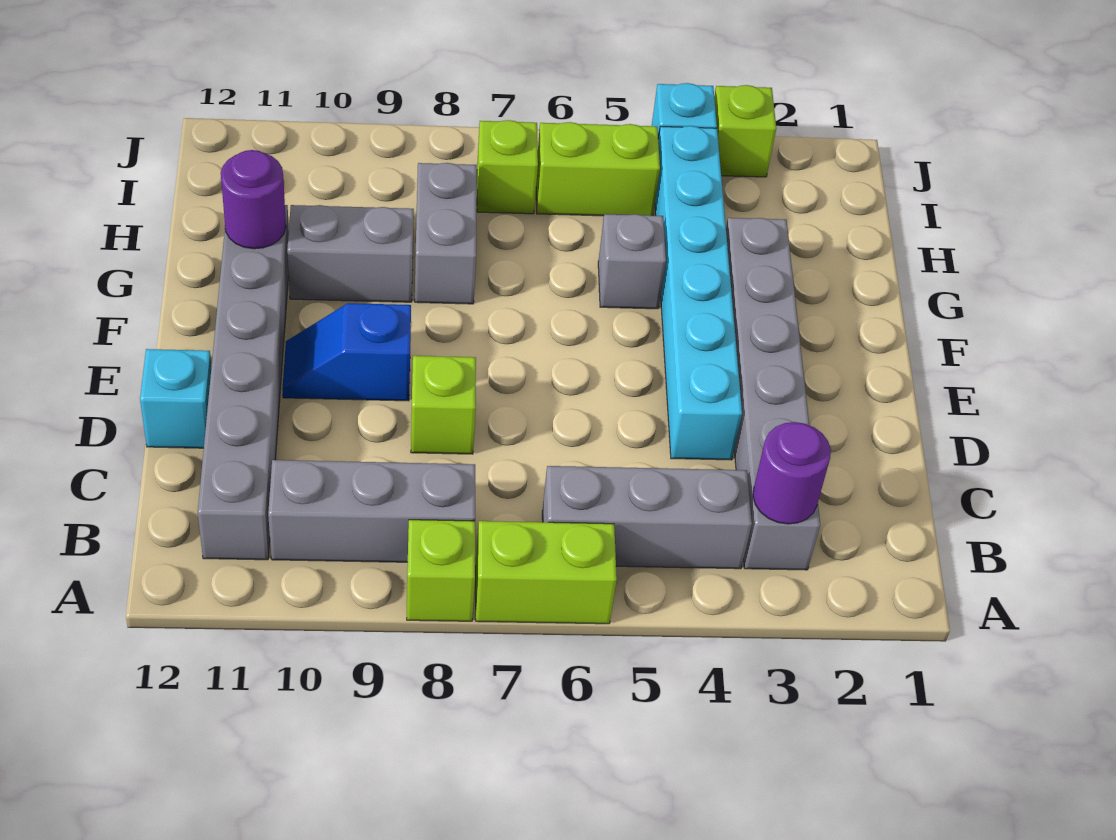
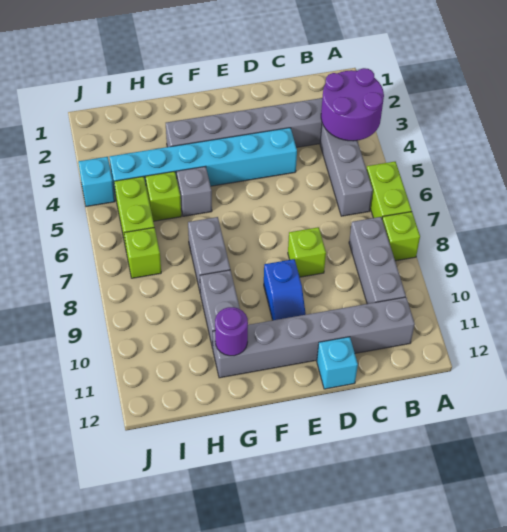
purple round brick B3 level 2 -> purple round brick A3:B4 level 2
grey brick G8:H8 level 1 -> grey brick G7:G8 level 1
lime brick J3 level 1 -> lime brick H5 level 1

